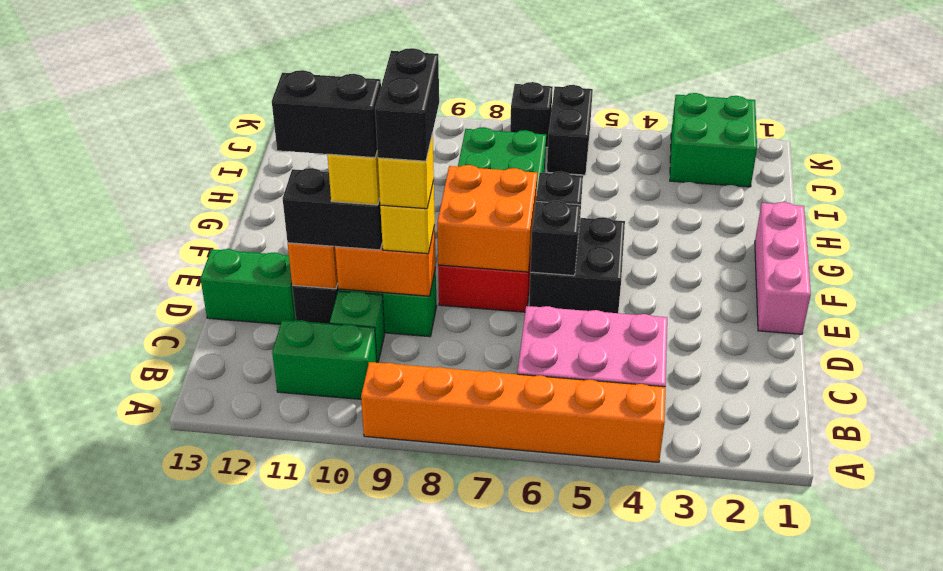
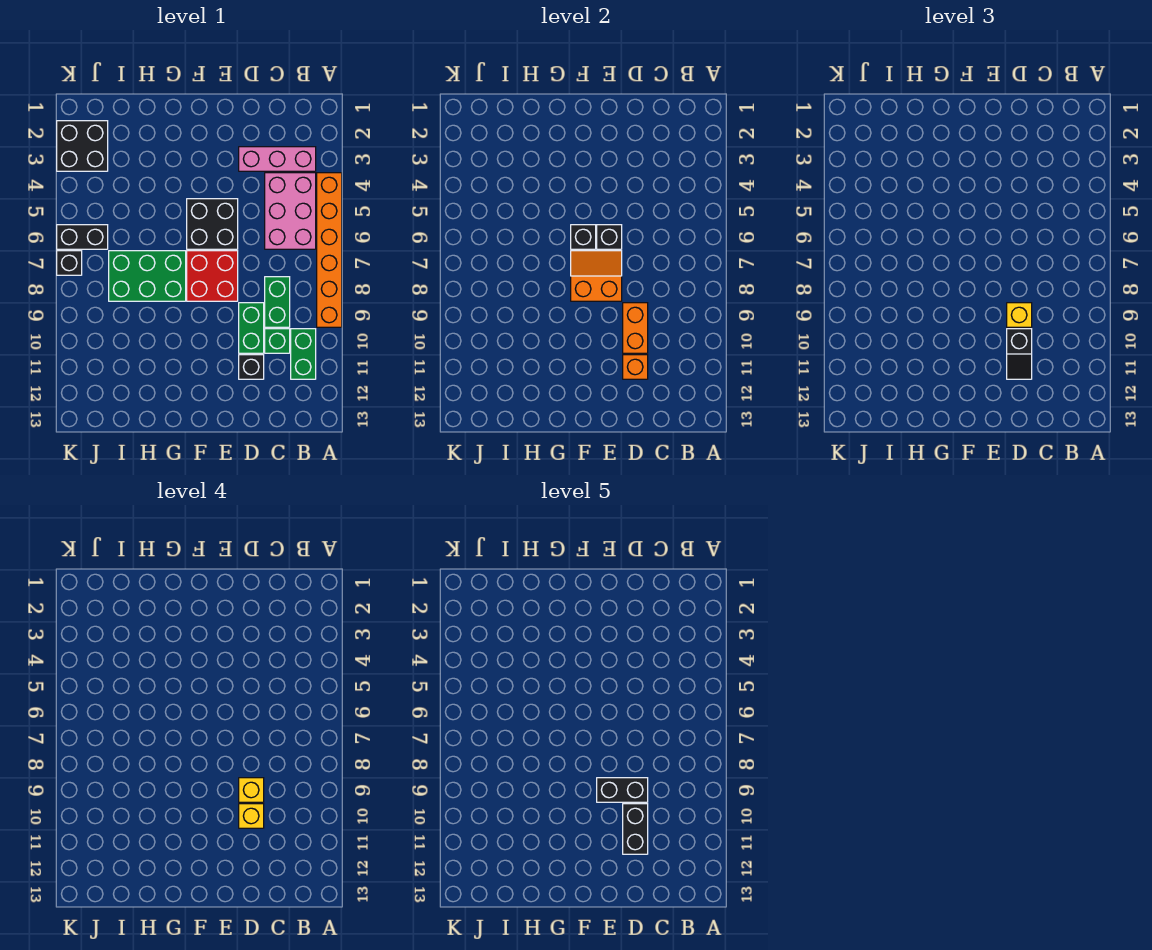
black brick D10:D11 level 3 -> black slope D10:D11 level 3 top 10
green brick D12:D13 level 1 -> green brick C8:C9 level 1
pink brick E1:G1 level 1 -> pink brick B3:D3 level 1
orange brick E7:F8 level 2 -> orange slope E7:F8 level 2 top 8
green brick J2:K3 level 1 -> black brick J2:K3 level 1

